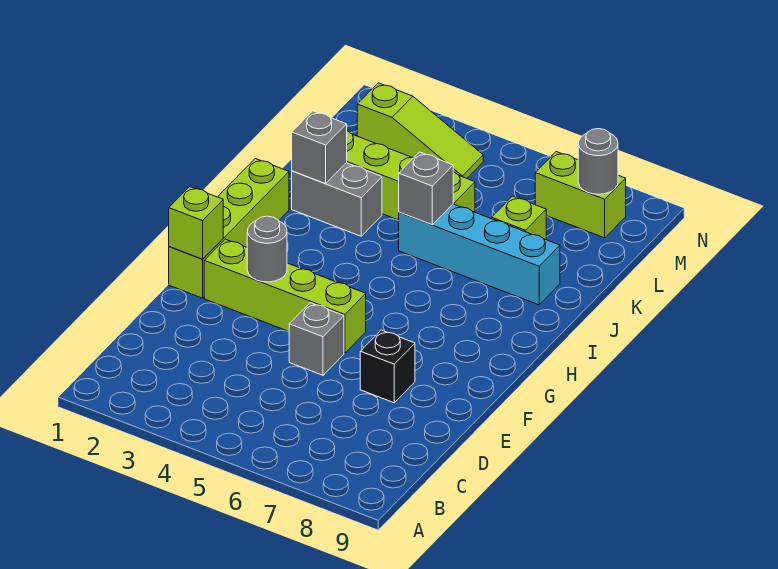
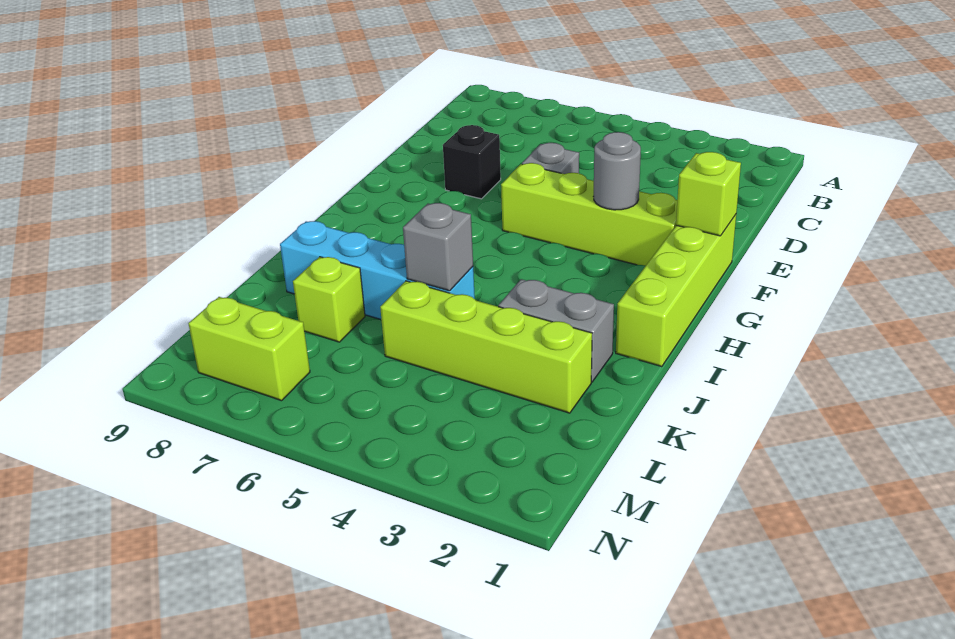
grey brick J2 level 2 -> none
lime slope M2:M4 level 1 top 2 -> none
grey round brick M8 level 2 -> none

